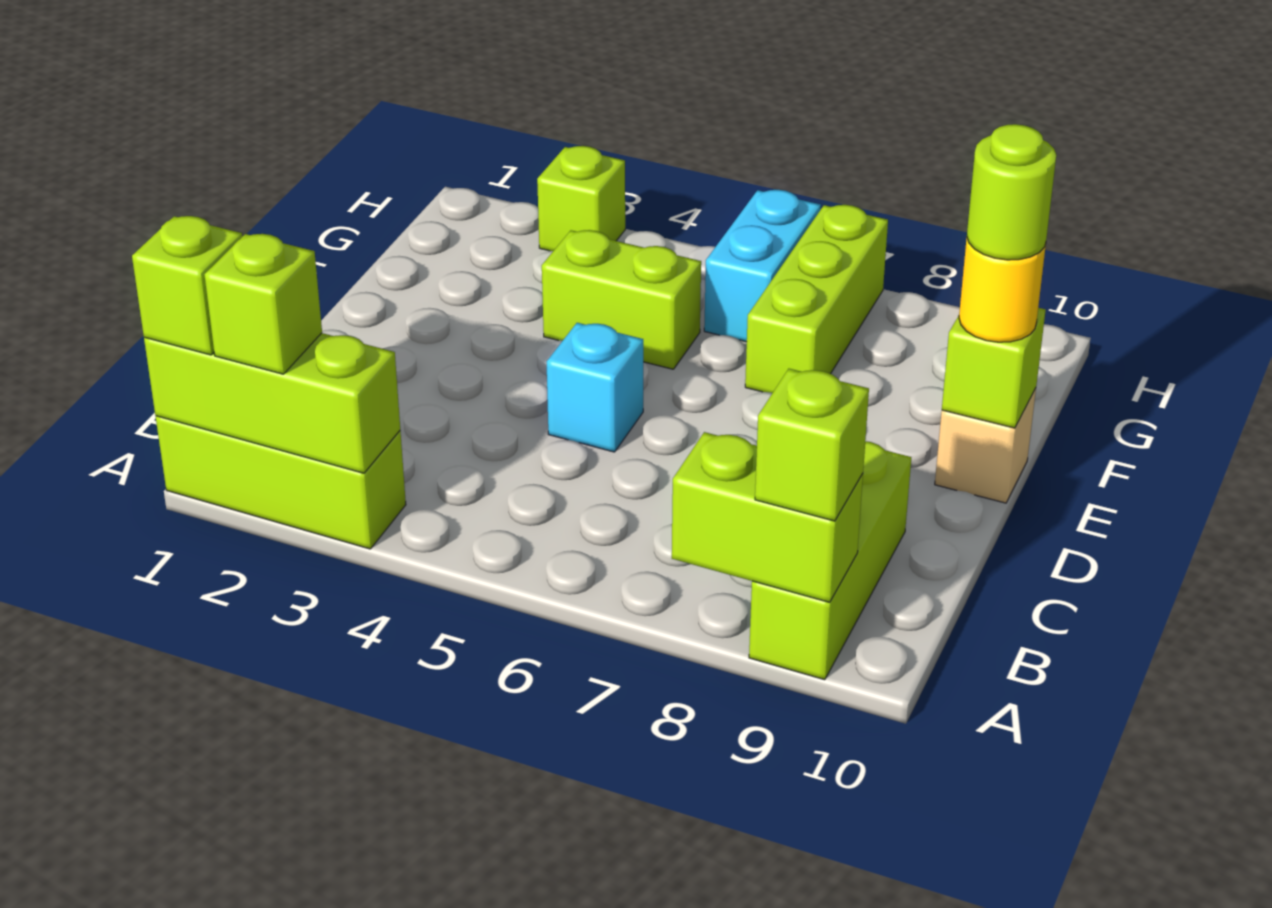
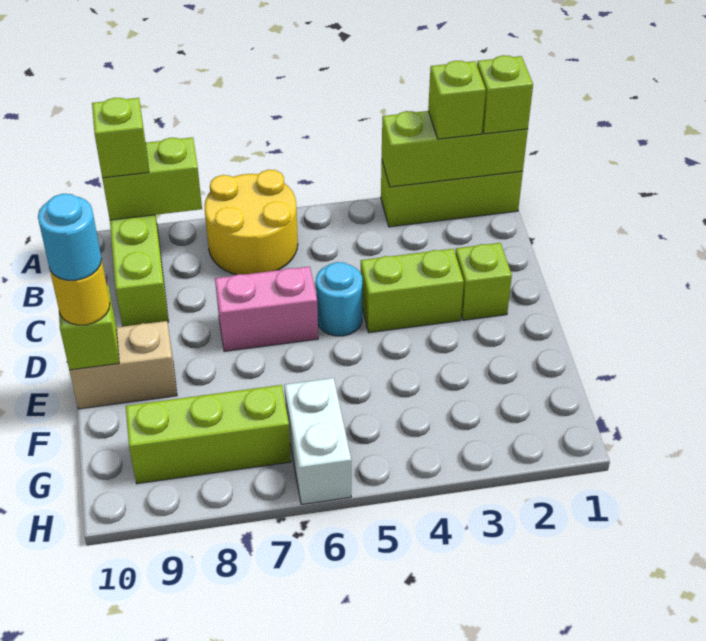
none -> yellow round brick A6:B7 level 1
cyan brick D5 level 1 -> cyan round brick D5 level 1
none -> pink brick D6:D7 level 1
tan brick E10 level 1 -> tan brick E9:E10 level 1
lime round brick E10 level 4 -> cyan round brick E10 level 4
lime brick F4:F5 level 1 -> lime brick D3:D4 level 1
lime brick F7:H7 level 1 -> lime brick G7:G9 level 1
cyan brick G6:H6 level 1 -> white brick G6:H6 level 1
lime brick H3 level 1 -> lime brick D2 level 1

